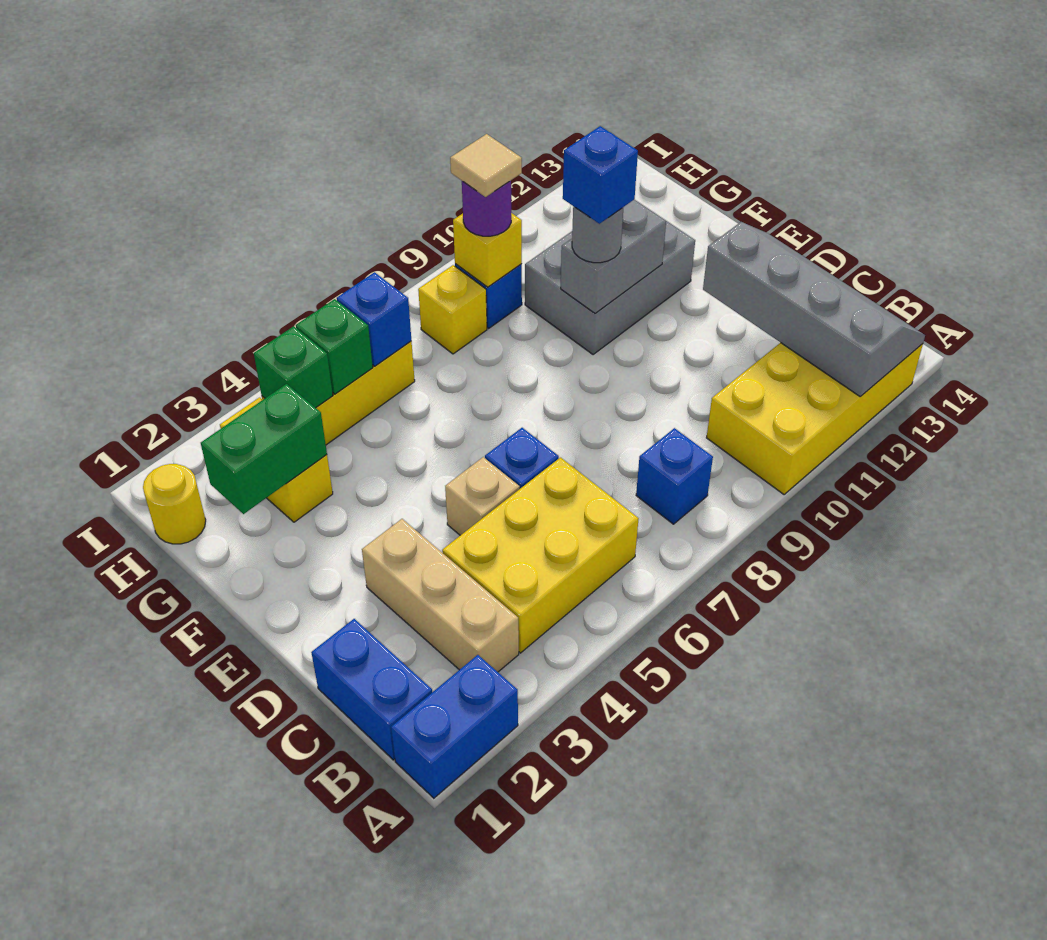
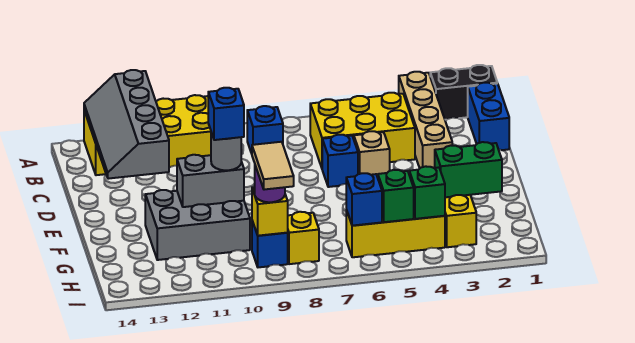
blue brick A1:A2 level 1 -> black brick A1:A2 level 1
tan brick B3:D3 level 1 -> tan brick A3:D3 level 1
yellow round brick H1 level 1 -> none
tan tile H9 level 4 -> tan tile H9:I9 level 4

